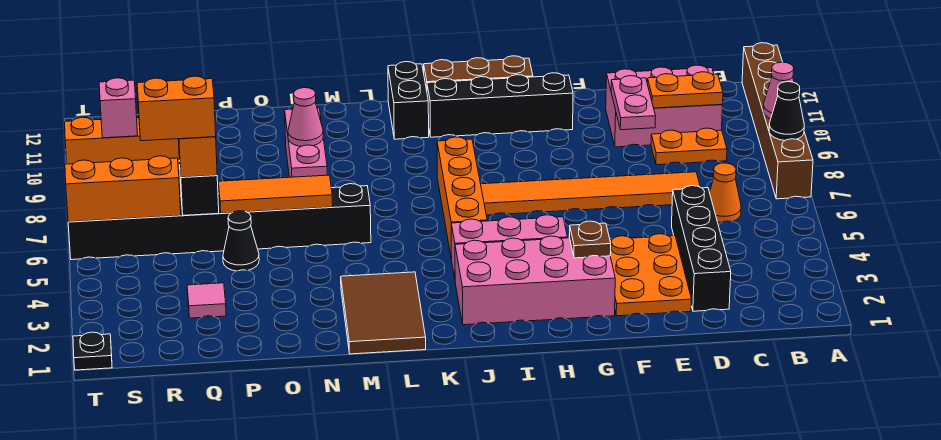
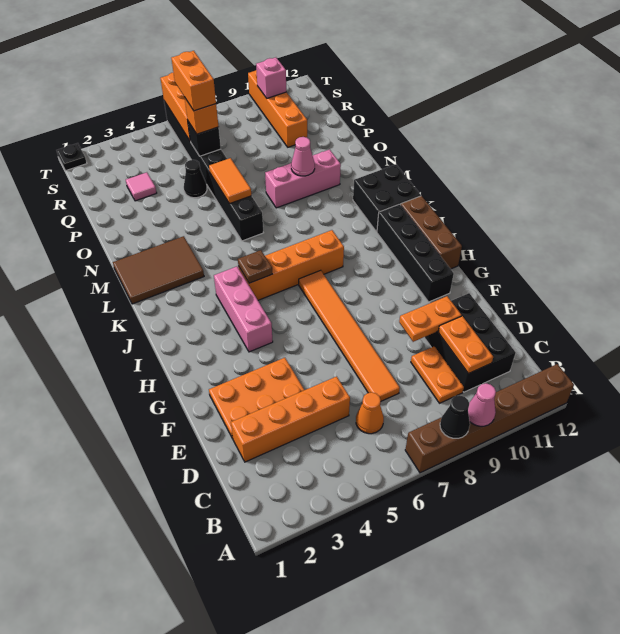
pink brick C10:E11 level 1 -> black brick C10:E11 level 1
black brick D2:D5 level 1 -> orange brick D2:D5 level 1
pink plate E9:E10 level 2 -> orange plate E9:E10 level 2
pink brick G2:J3 level 1 -> none
brown plate G3 level 2 -> brown plate J5 level 2
black brick K11:K12 level 1 -> black brick K11:L12 level 1
orange tile N6:P6 level 2 -> orange tile N6:O6 level 2

